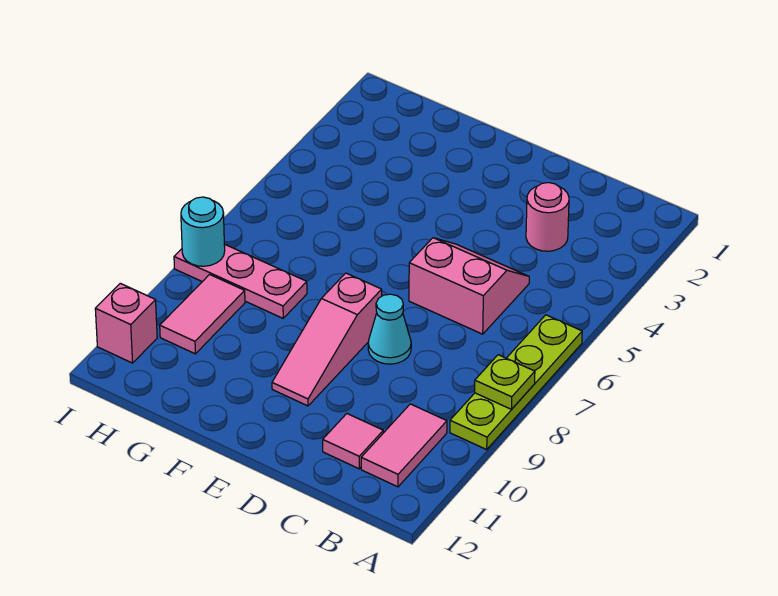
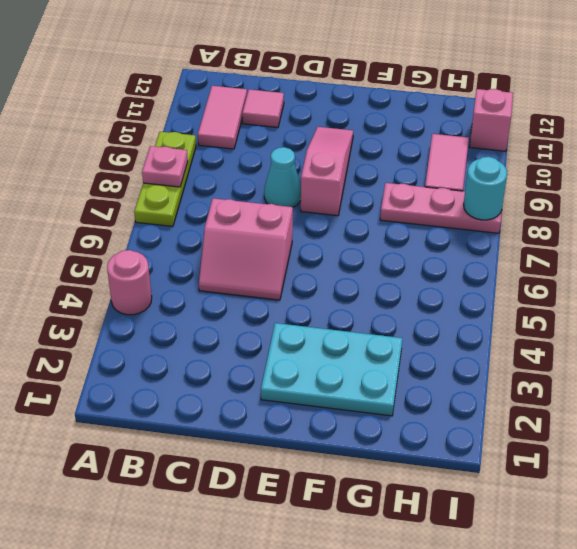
lime plate A6:A9 level 1 -> lime plate A7:A9 level 1
lime plate A8 level 2 -> pink plate A8 level 2
pink round brick C3 level 1 -> pink round brick A4 level 1
none -> cyan plate E2:G3 level 1

